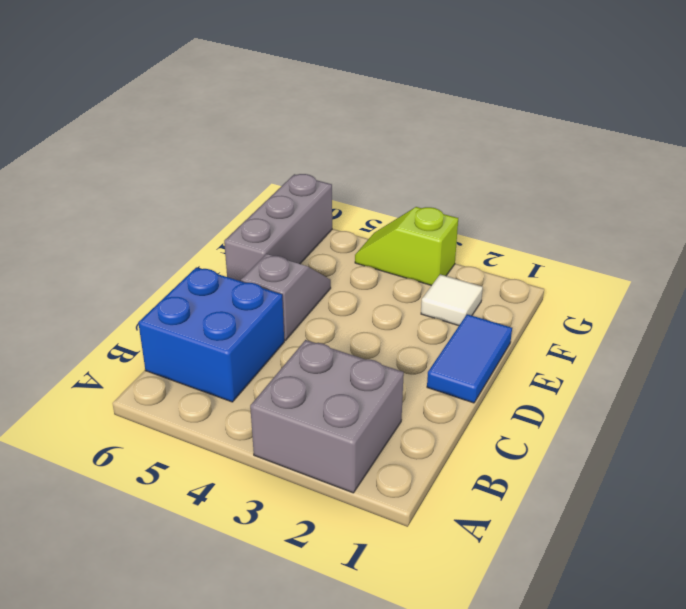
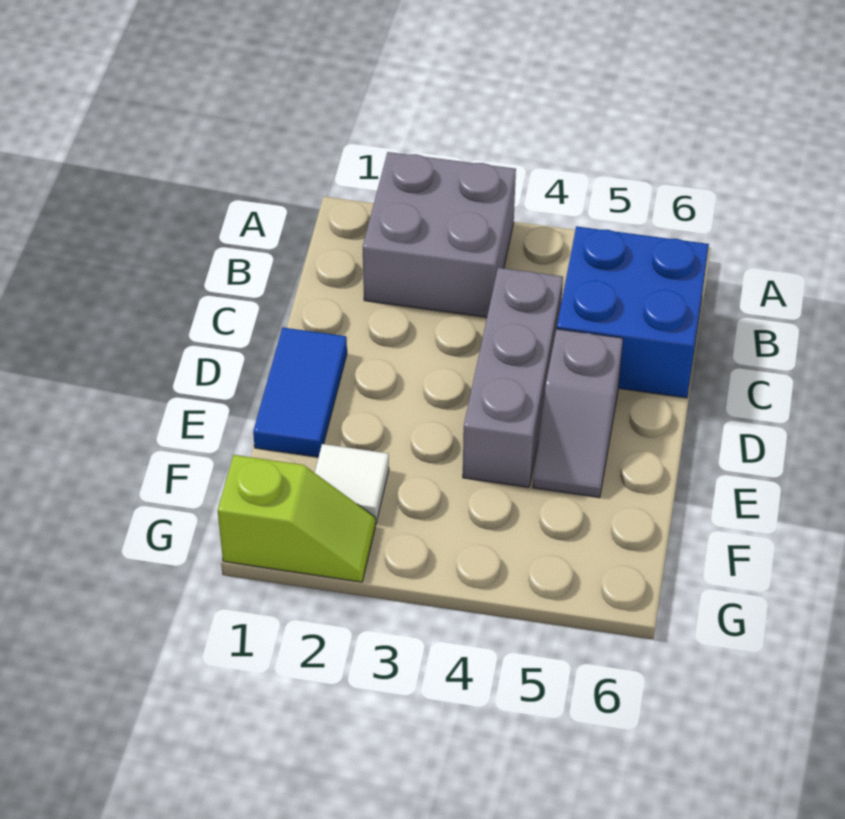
grey brick E6:G6 level 1 -> grey brick C4:E4 level 1
lime slope G3:G4 level 1 top 3 -> lime slope G1:G2 level 1 top 1

